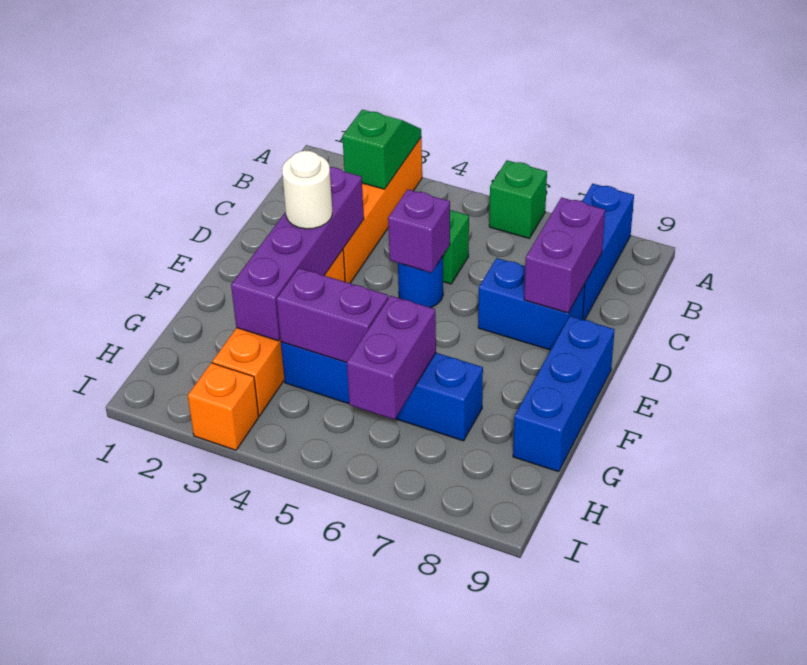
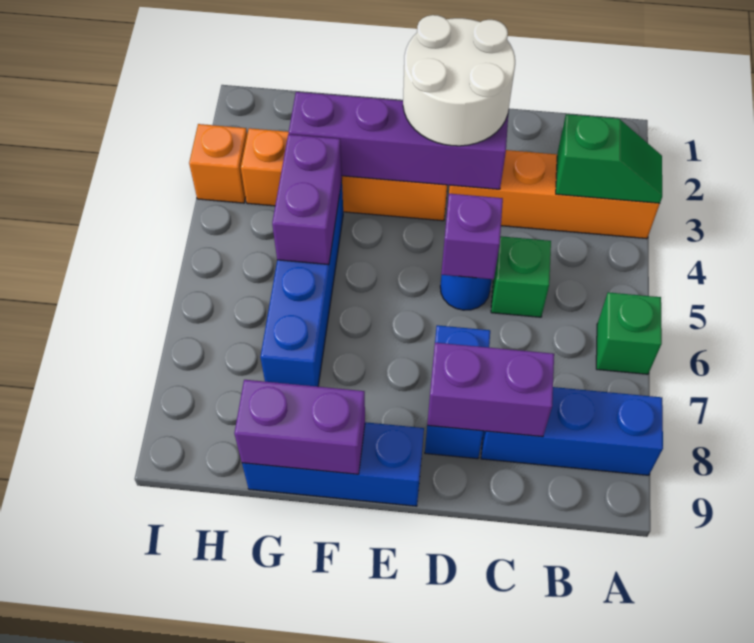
white round brick E3 level 3 -> white round brick D2:E3 level 3
purple brick G6:H6 level 2 -> purple brick F9:G9 level 2

